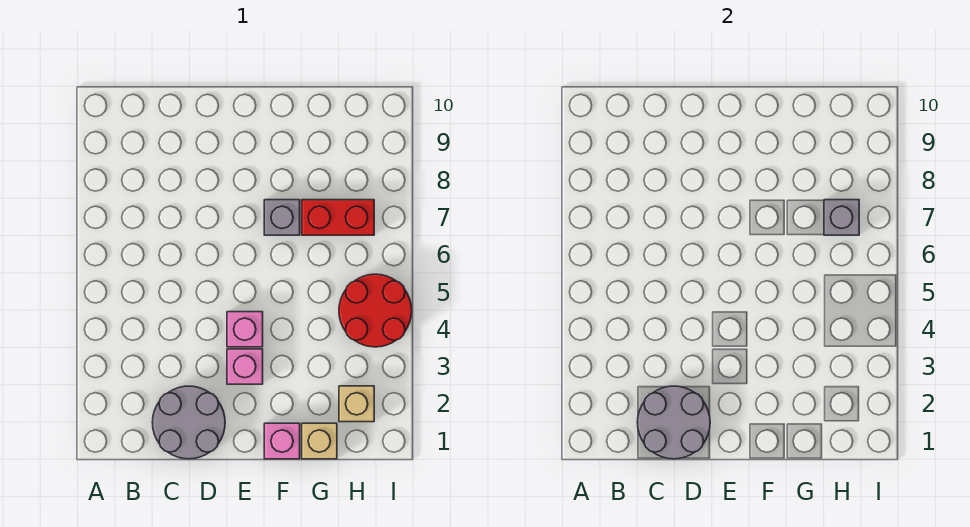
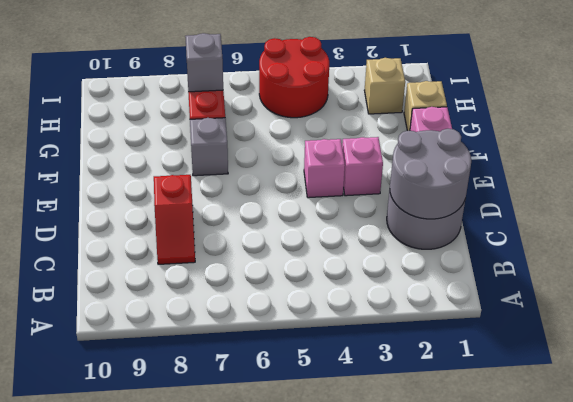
none -> red slope C8:D8 level 1 top D

